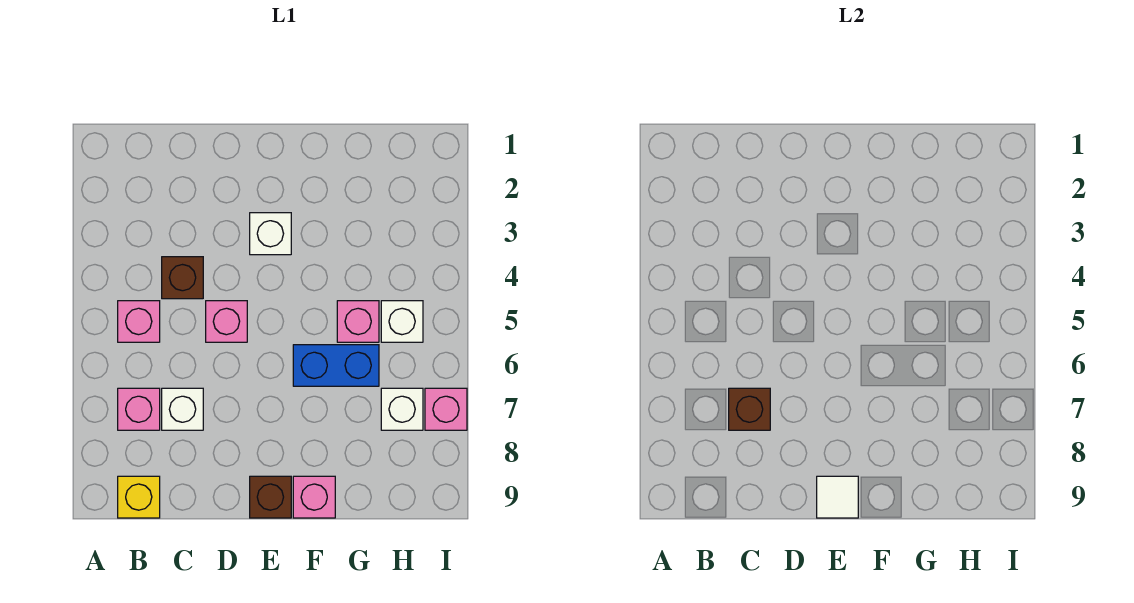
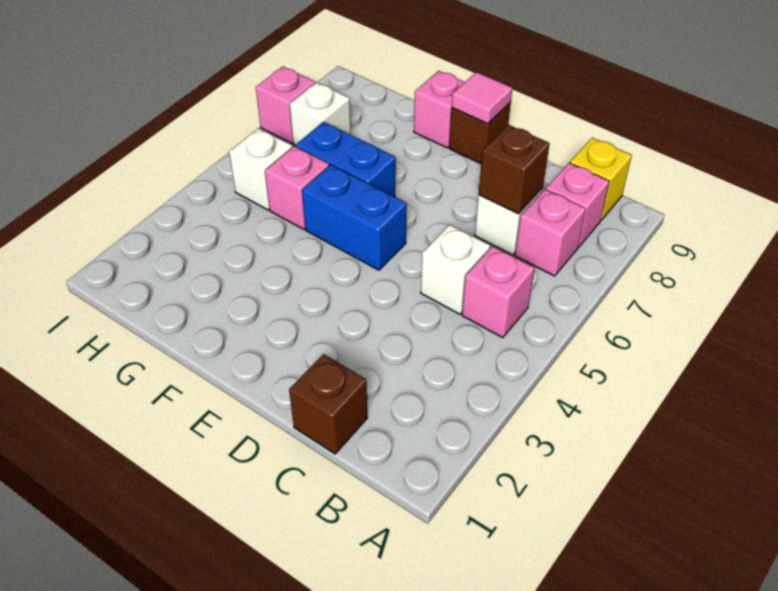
brown brick C4 level 1 -> brown brick C1 level 1
pink brick D5 level 1 -> pink brick B8 level 1
white brick E3 level 1 -> white brick C5 level 1
none -> blue brick E5:F5 level 1
white tile E9 level 2 -> pink tile E9 level 2

